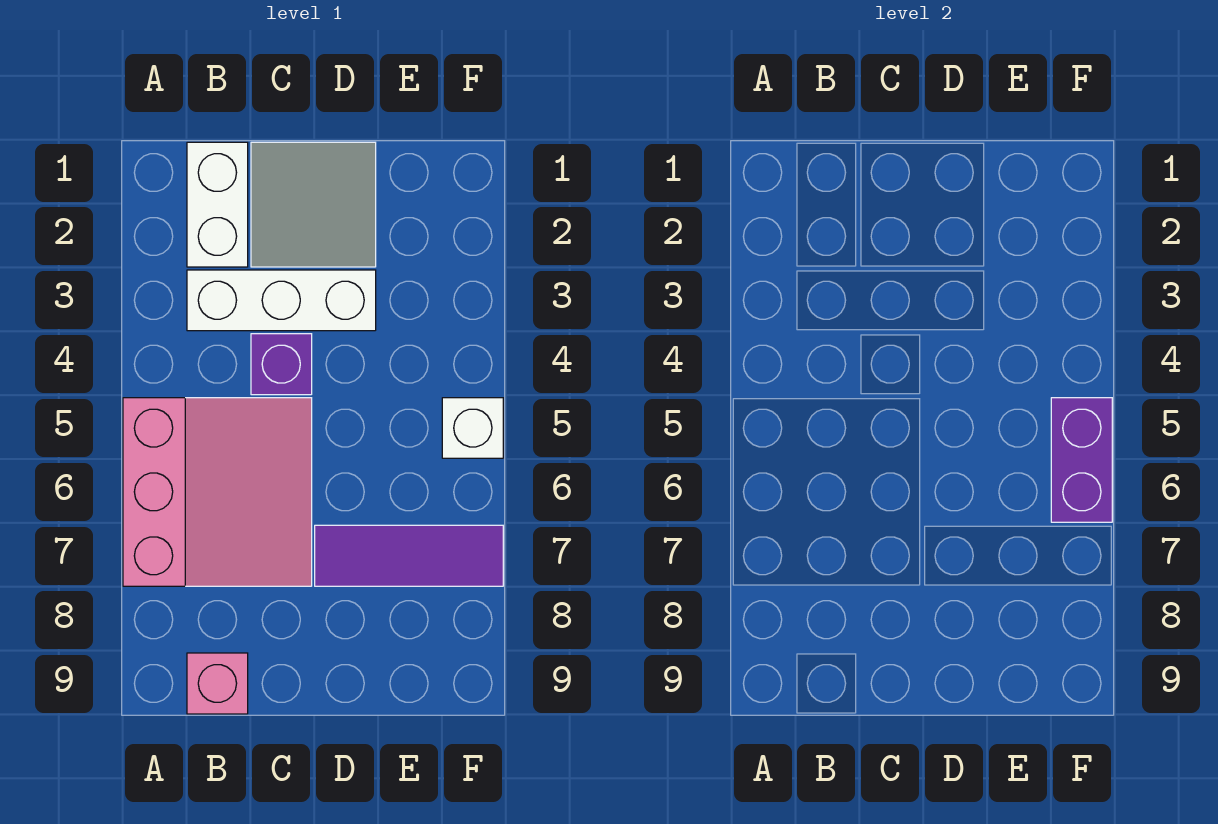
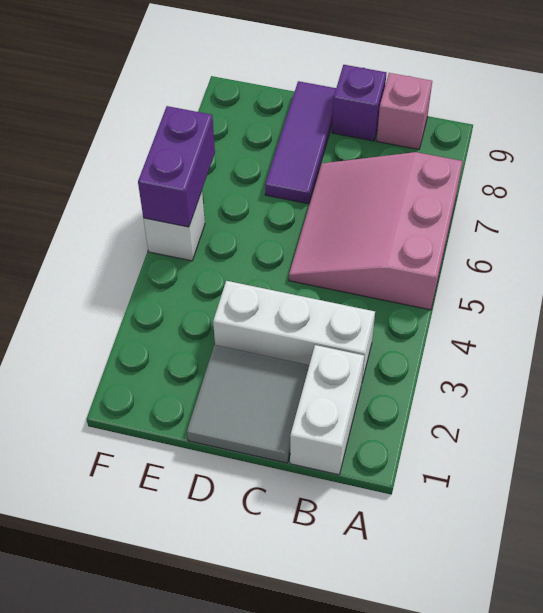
purple brick C4 level 1 -> purple brick C9 level 1
purple tile D7:F7 level 1 -> purple tile D7:D9 level 1

